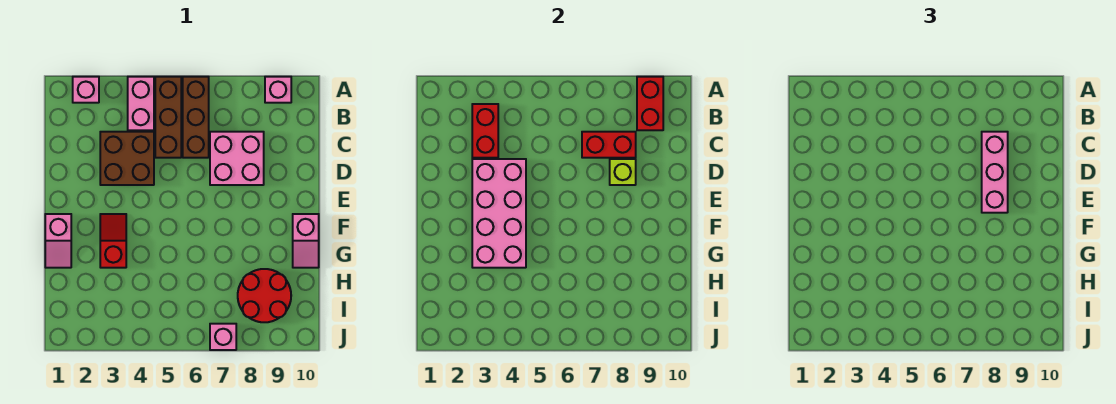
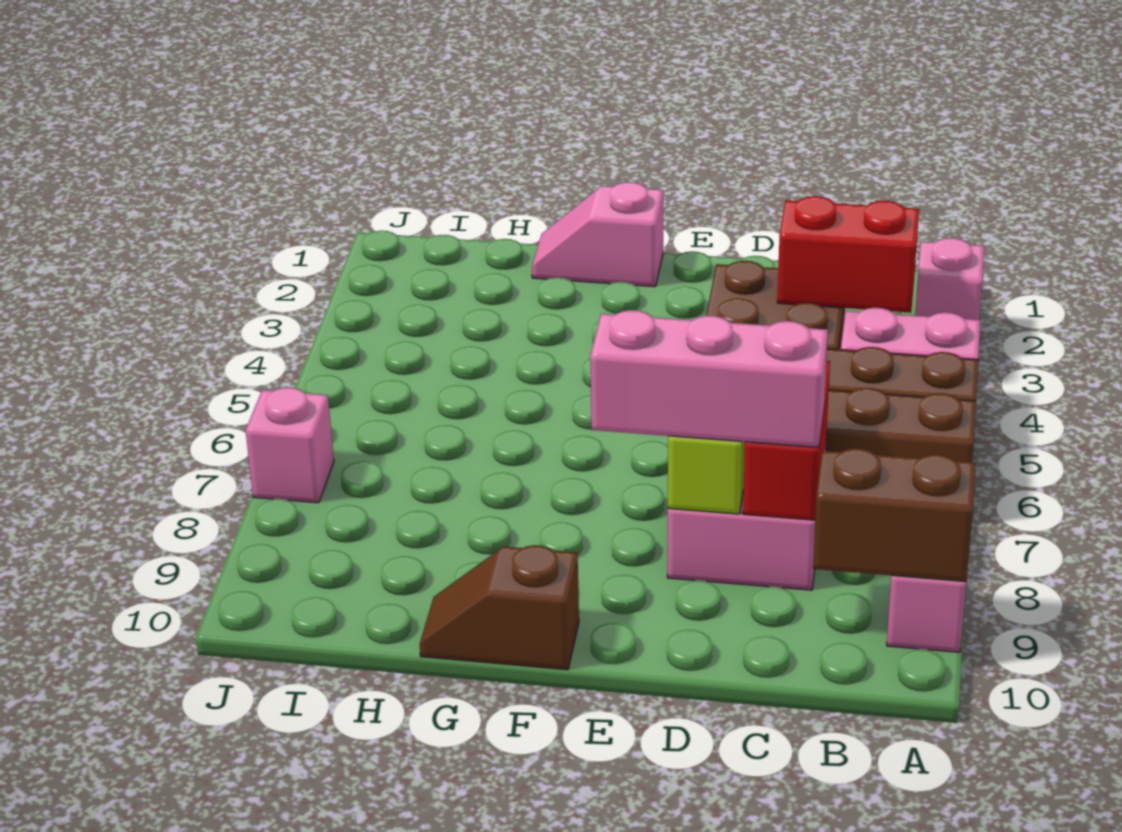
red brick A9:B9 level 2 -> brown brick A9:B9 level 2
pink brick D3:G4 level 2 -> none
red slope F3:G3 level 1 top G -> none
pink slope F10:G10 level 1 top F -> brown slope F10:G10 level 1 top F
red round brick H8:I9 level 1 -> none

